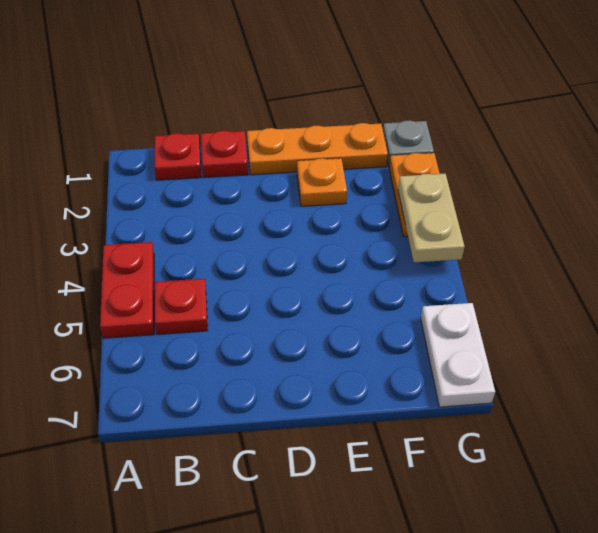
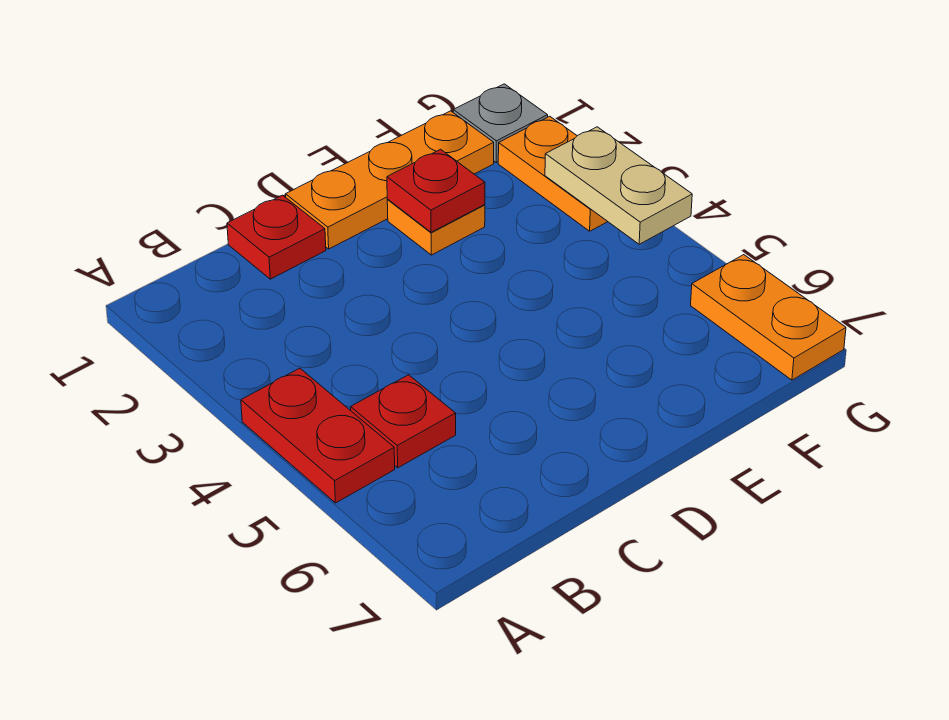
red plate B1 level 1 -> red plate E2 level 2
white plate G6:G7 level 1 -> orange plate G6:G7 level 1

